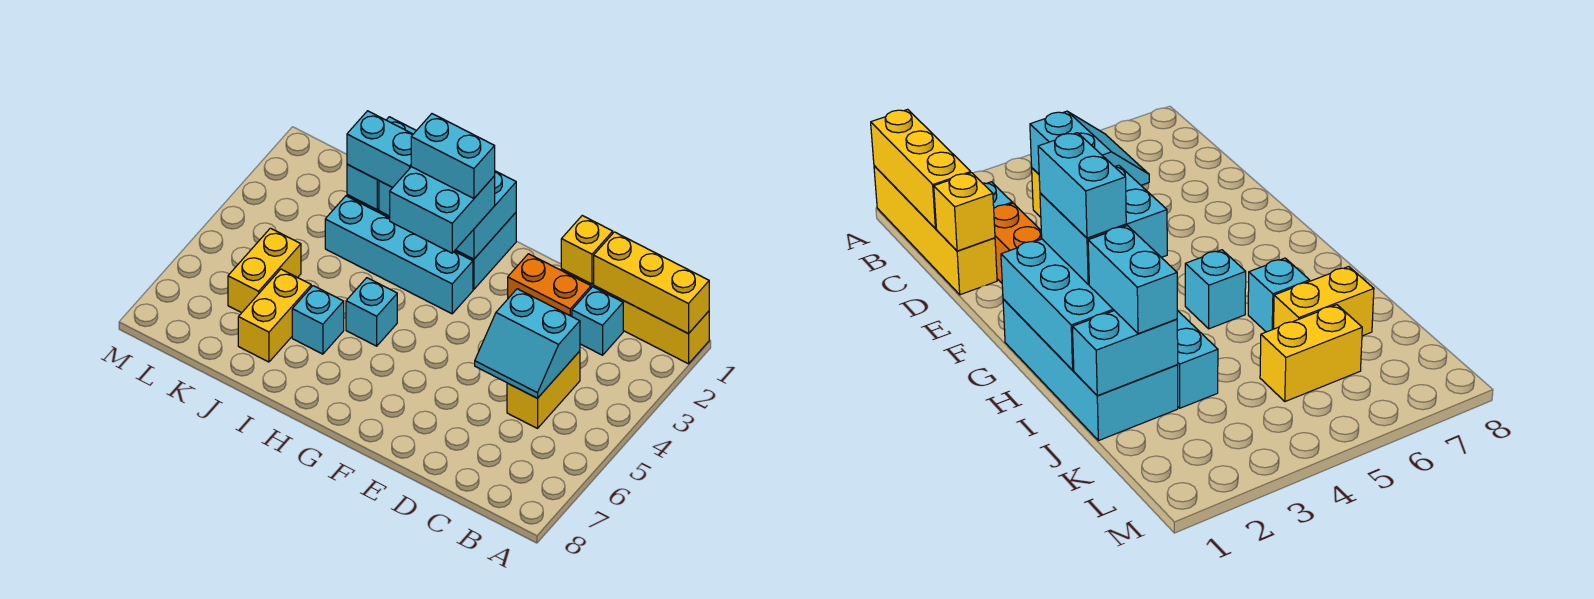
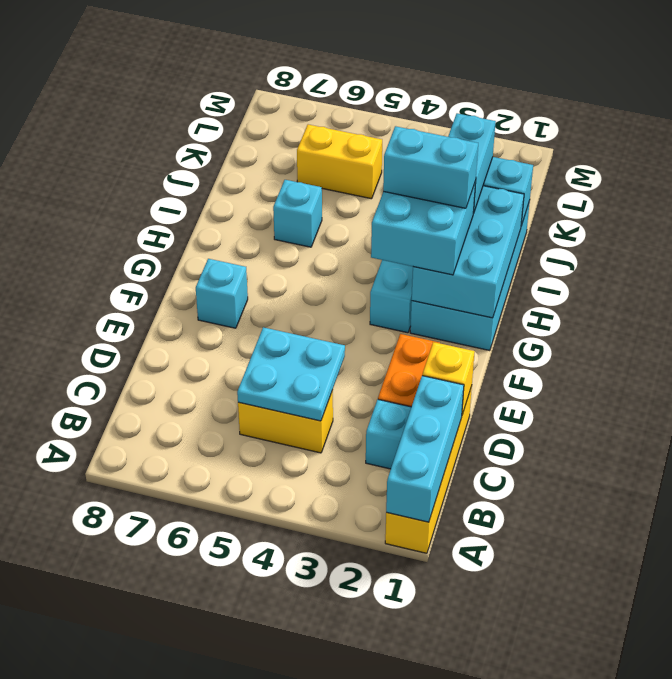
yellow brick A1:C1 level 2 -> cyan brick A1:C1 level 2
cyan slope C4:D5 level 2 top 4 -> cyan plate C4:D5 level 2
cyan brick G2:H2 level 4 -> cyan brick H2:H3 level 4
cyan brick H5 level 1 -> cyan brick F7 level 1
yellow brick J6:J7 level 1 -> none

